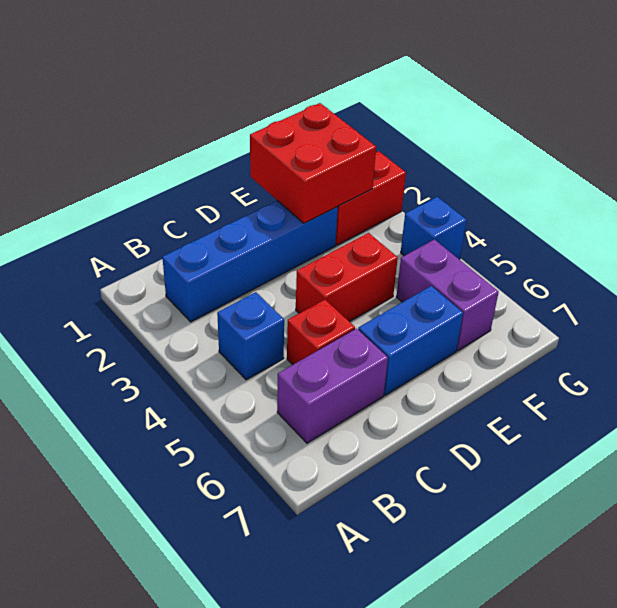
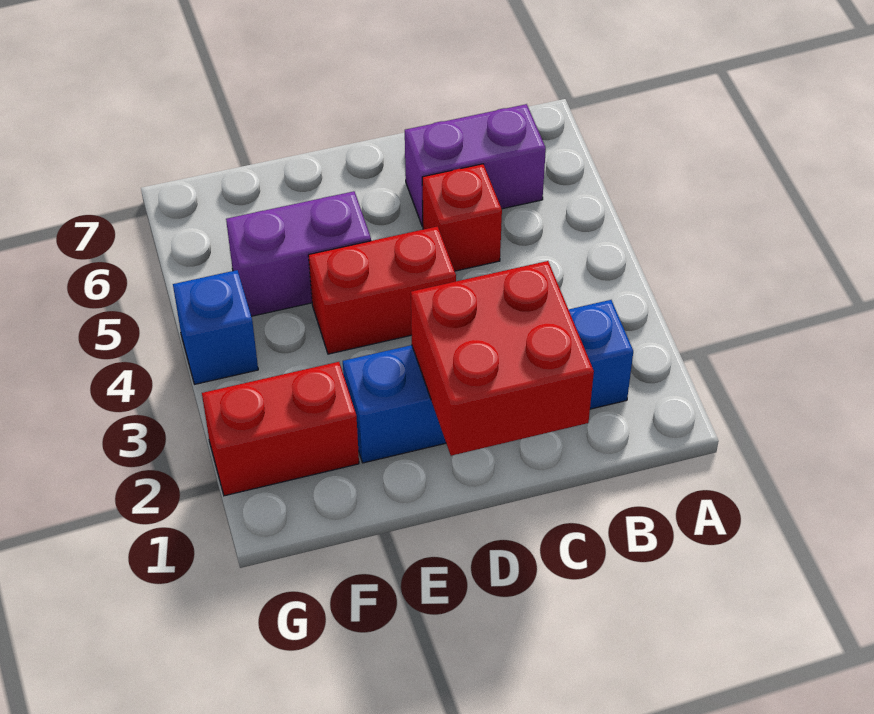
blue brick B4 level 1 -> none
blue brick D6:E6 level 1 -> none
red brick E1:F2 level 2 -> red brick C1:D2 level 2
purple brick F5:F6 level 1 -> purple brick E5:F5 level 1

